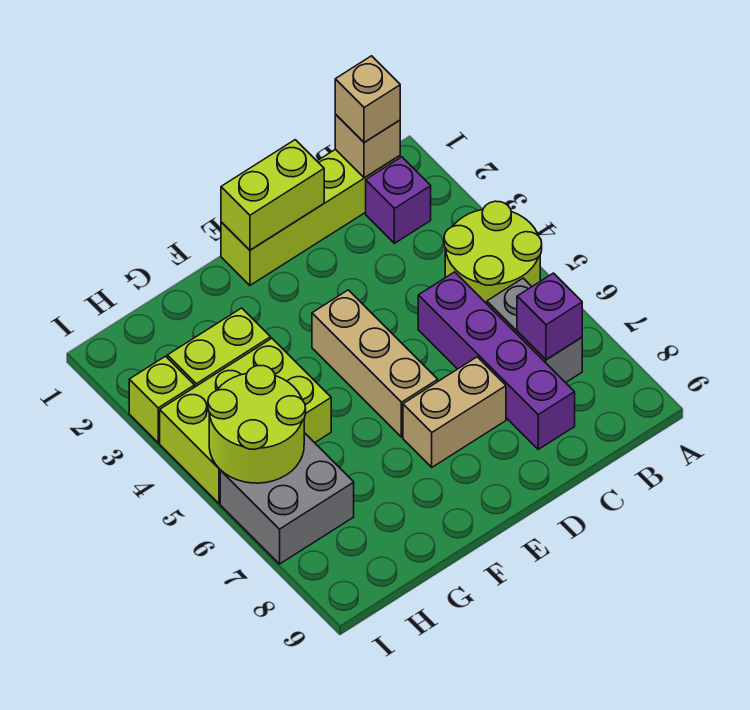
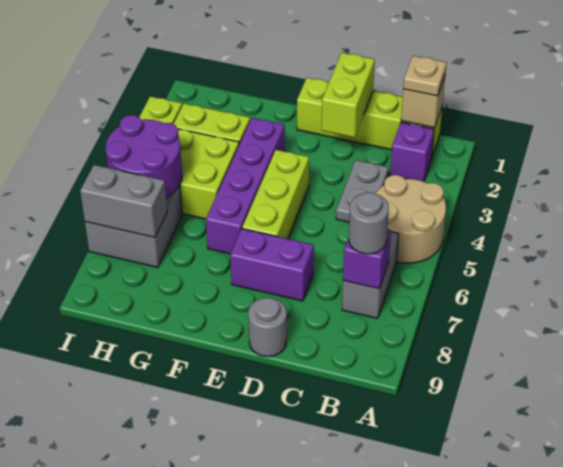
lime round brick A4:B5 level 1 -> tan round brick A4:B5 level 1
tan brick B1 level 3 -> tan plate B1 level 3
none -> grey round brick B7 level 3
none -> grey plate C3:C4 level 1
purple brick C5:C8 level 1 -> purple brick F3:F6 level 1
lime brick D1:E1 level 2 -> lime brick D1:D2 level 2
tan brick D7:E7 level 1 -> purple brick D7:E7 level 1
none -> grey round brick D9 level 1
tan brick E4:E6 level 1 -> lime brick E4:E6 level 1
lime round brick H5:I6 level 2 -> purple round brick H5:I6 level 2
none -> grey brick H7:I7 level 2

